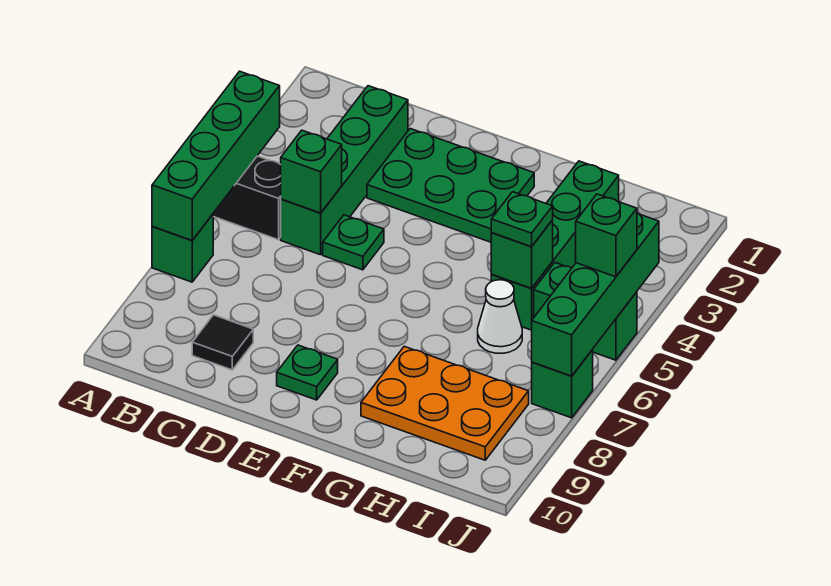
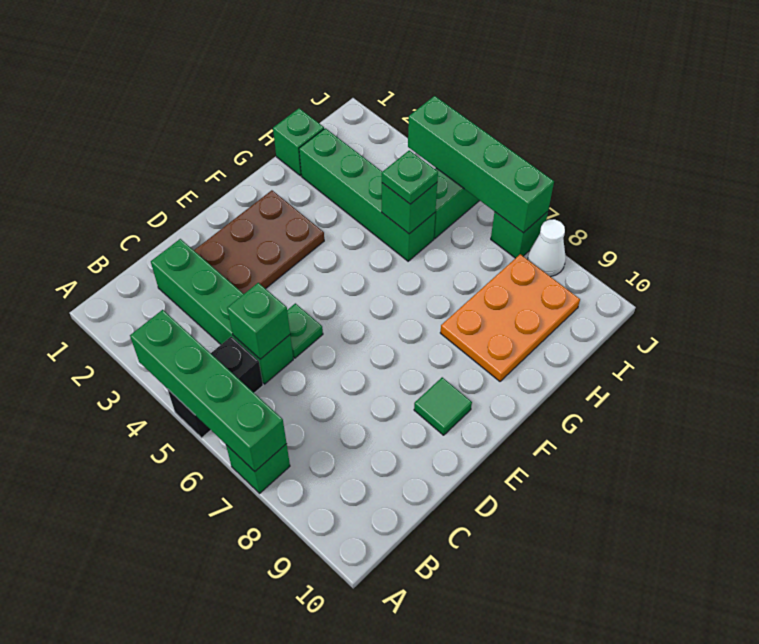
black tile C9 level 1 -> none
green plate D2:F3 level 1 -> brown plate D2:F3 level 1
green plate E9 level 1 -> green tile E9 level 1
white cone H6 level 1 -> white cone J8 level 1
green brick J5 level 3 -> green brick H1 level 1

